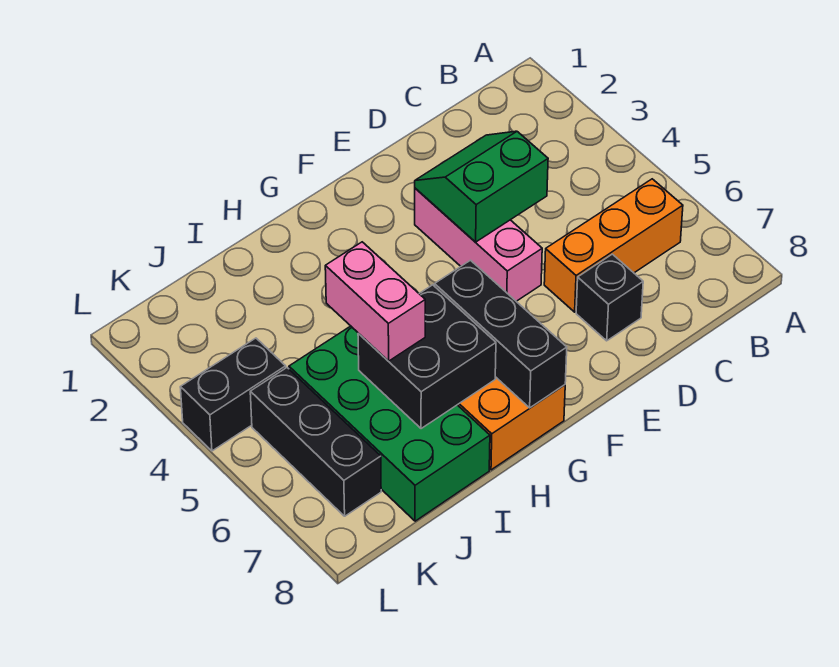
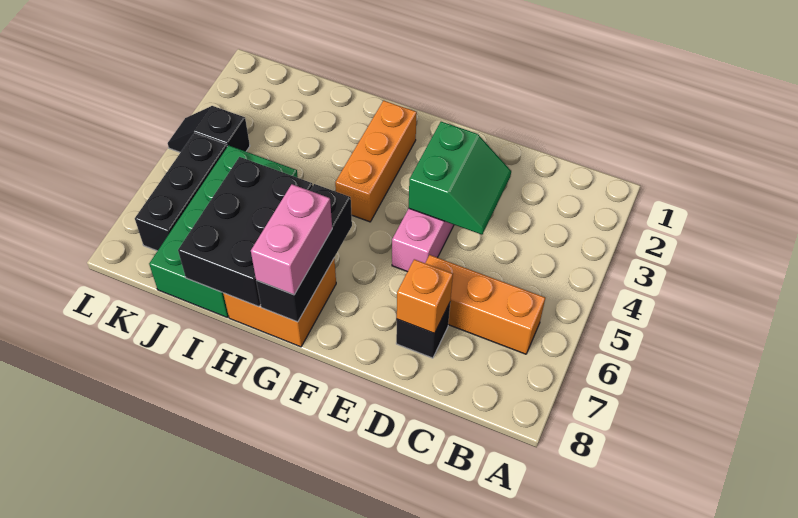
green slope D3:E4 level 2 top 4 -> green slope D3:E4 level 2 top E
none -> orange brick D7 level 2
none -> orange brick G2:G4 level 1
black brick H6:I7 level 2 -> black brick H6:I8 level 2
pink brick I5:I6 level 3 -> pink brick G7:G8 level 3
black brick K4:L4 level 1 -> black slope K4:L4 level 1 top K

